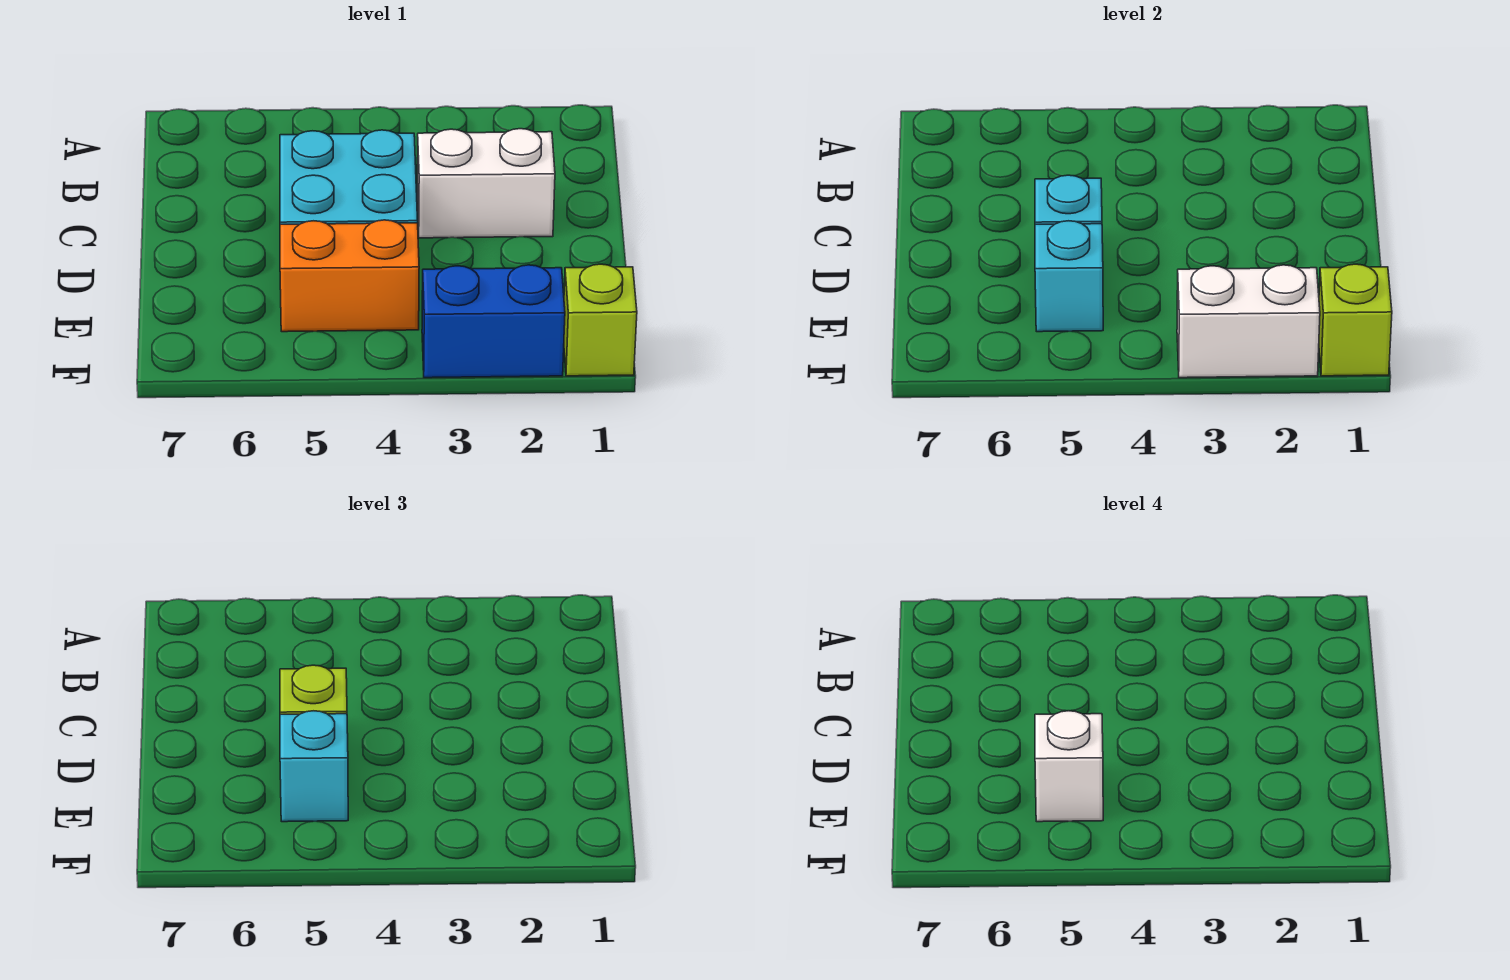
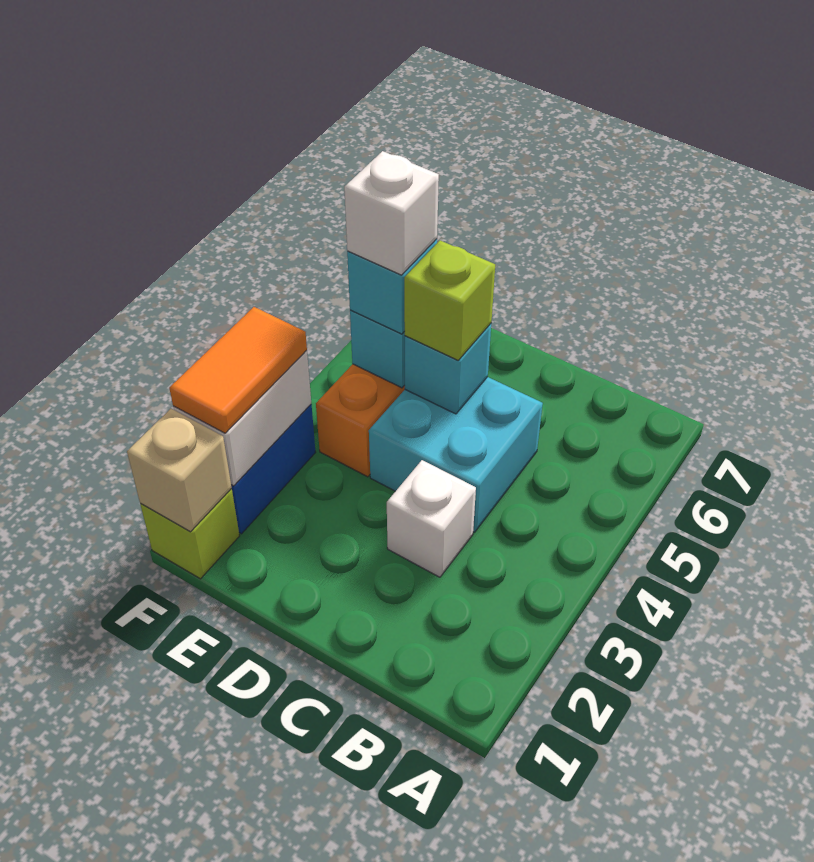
white brick C2:C3 level 1 -> white brick C3 level 1
lime brick F1 level 2 -> tan brick F1 level 2
none -> orange tile F2:F3 level 3

